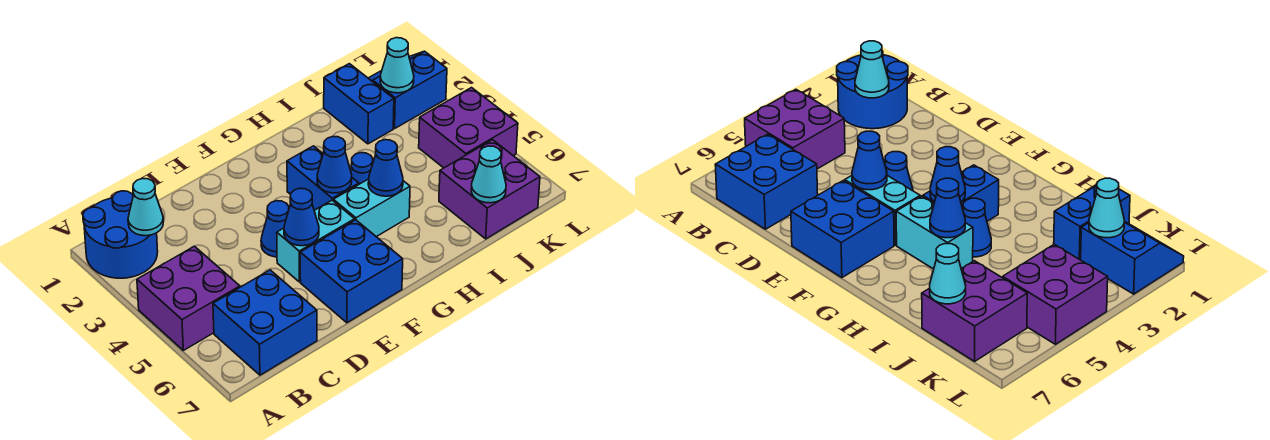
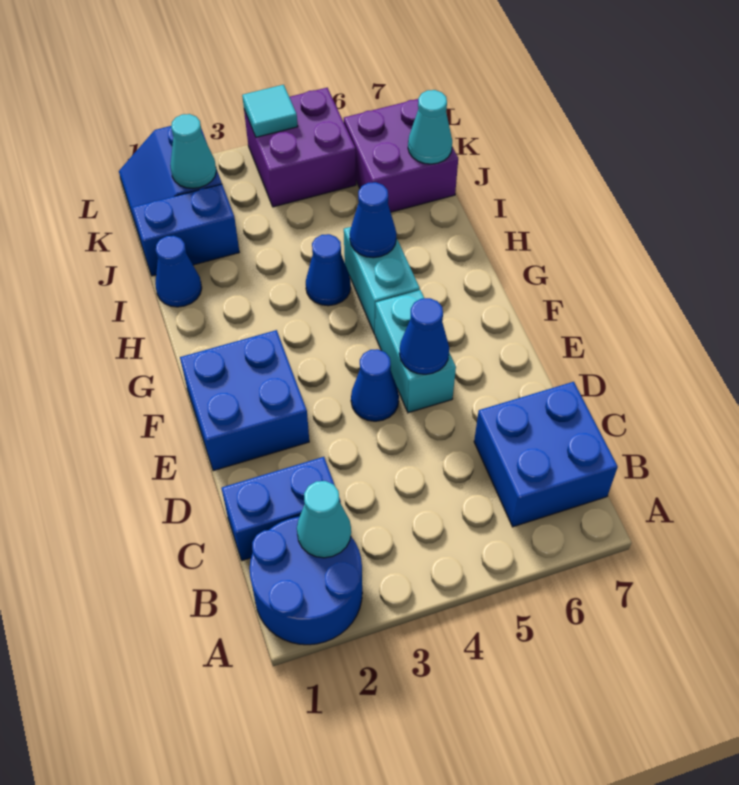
purple brick A4:B5 level 1 -> none
blue brick E6:F7 level 1 -> blue brick E1:F2 level 1
blue brick G3:G4 level 1 -> blue brick C1:C2 level 1
blue cone G4 level 2 -> blue cone I1 level 1
none -> cyan tile L4 level 2

